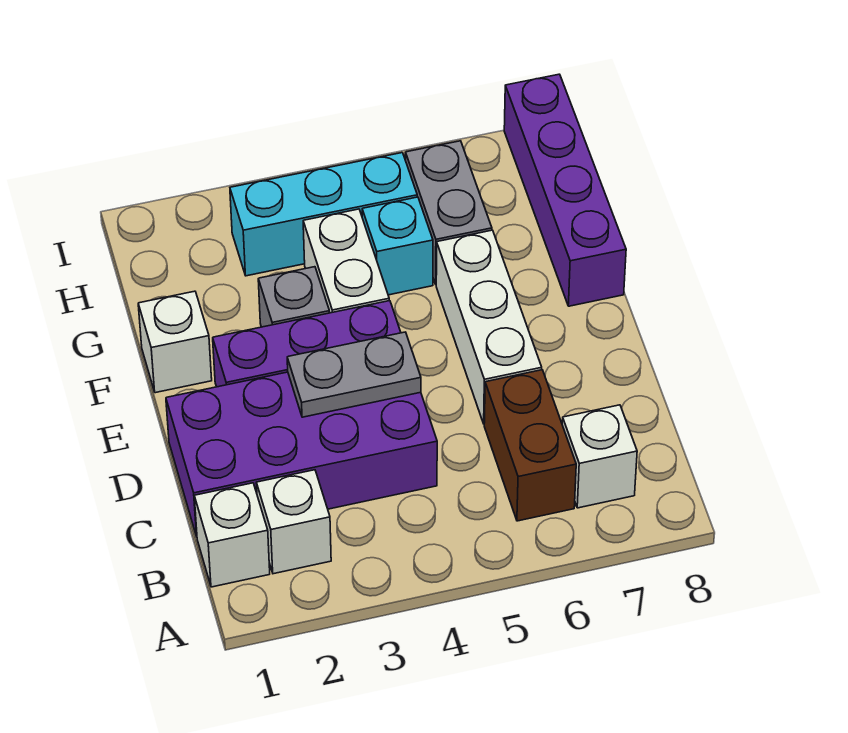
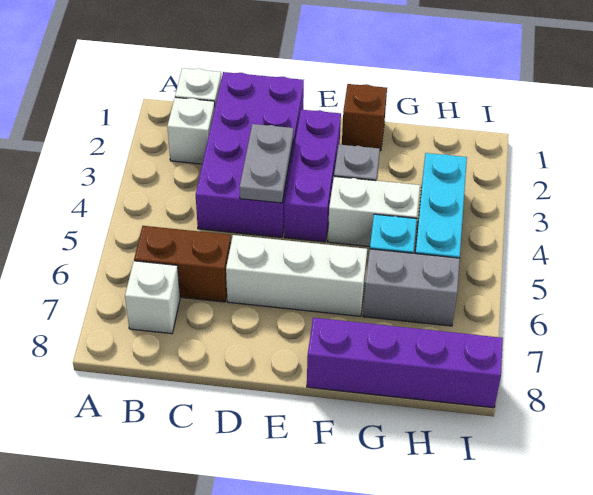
white brick F1 level 1 -> brown brick F1 level 1

